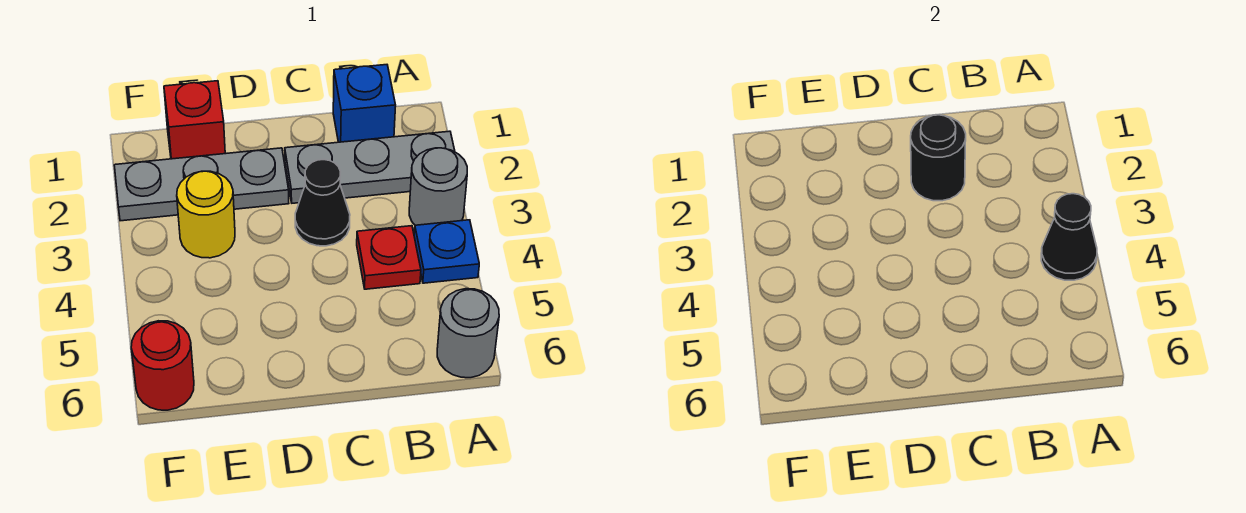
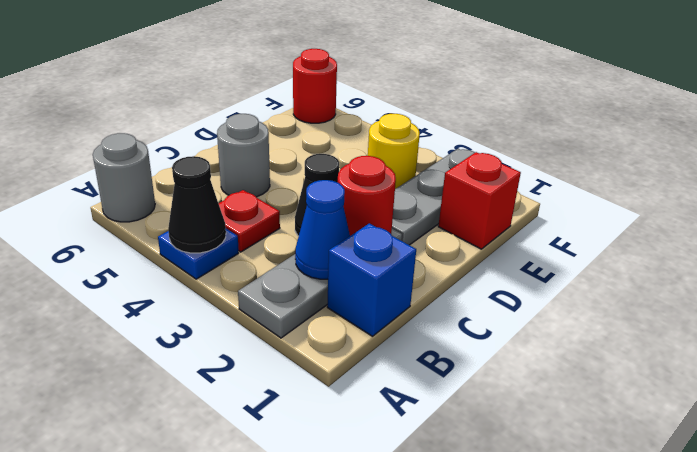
grey round brick A3 level 1 -> grey round brick C5 level 1
none -> blue cone B2 level 2
black round brick C2 level 2 -> red round brick C2 level 2

